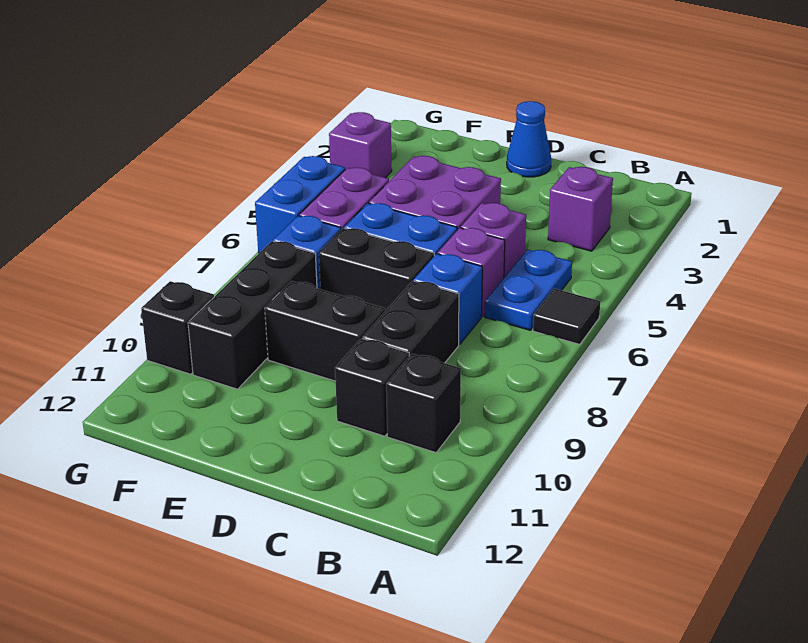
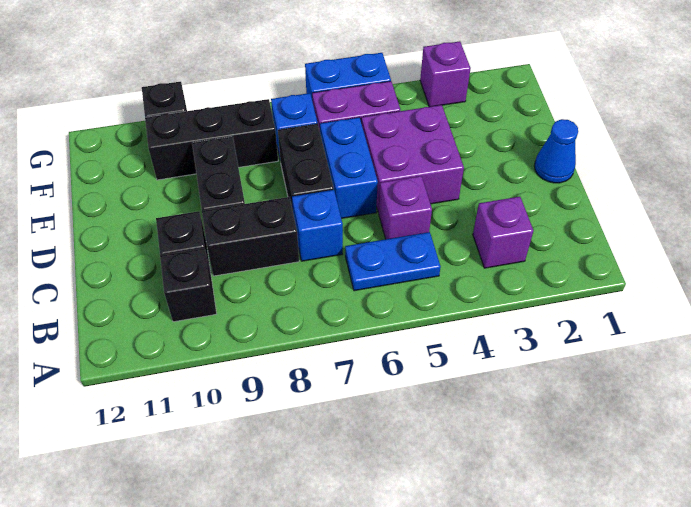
black tile A6 level 1 -> none
purple brick C6 level 1 -> none

